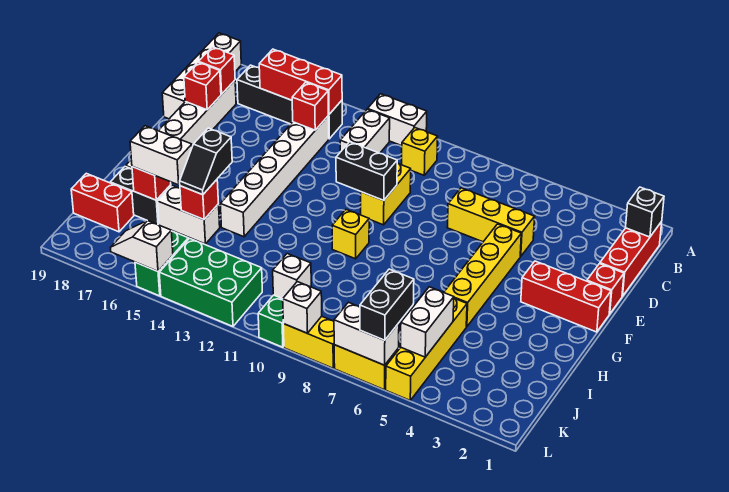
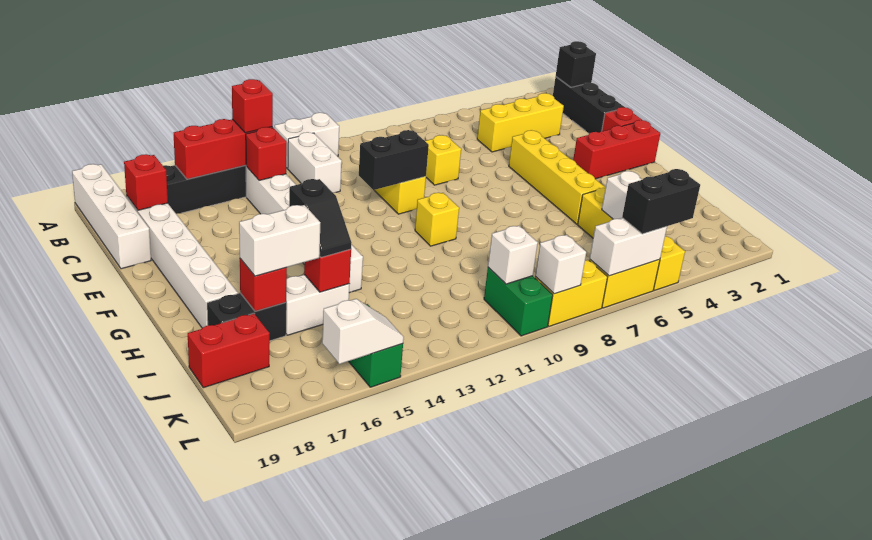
red brick B1:D1 level 1 -> black brick B1:D1 level 1
yellow brick B10 level 1 -> yellow brick D8 level 1
yellow brick D5:D7 level 1 -> yellow brick C3:C5 level 1
red brick D18 level 2 -> red brick B14 level 3
black brick K6:L6 level 3 -> black brick L5:L6 level 3
green brick K12:L14 level 1 -> none
white slope L15:L16 level 2 top 15 -> white slope L15:L16 level 2 top 16

